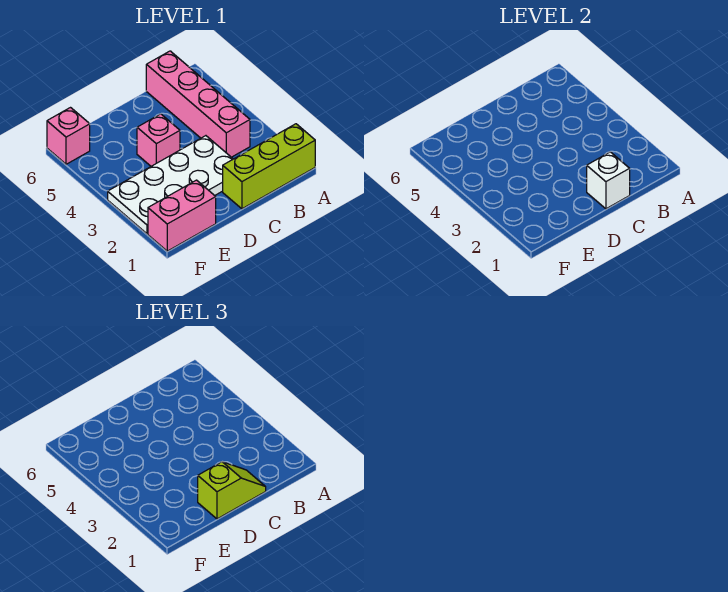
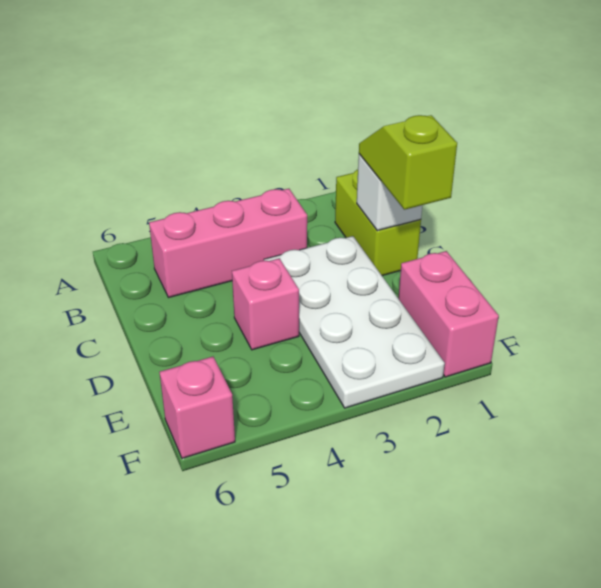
lime brick A1:C1 level 1 -> lime brick B1:C1 level 1
pink brick B3:B6 level 1 -> pink brick B3:B5 level 1

